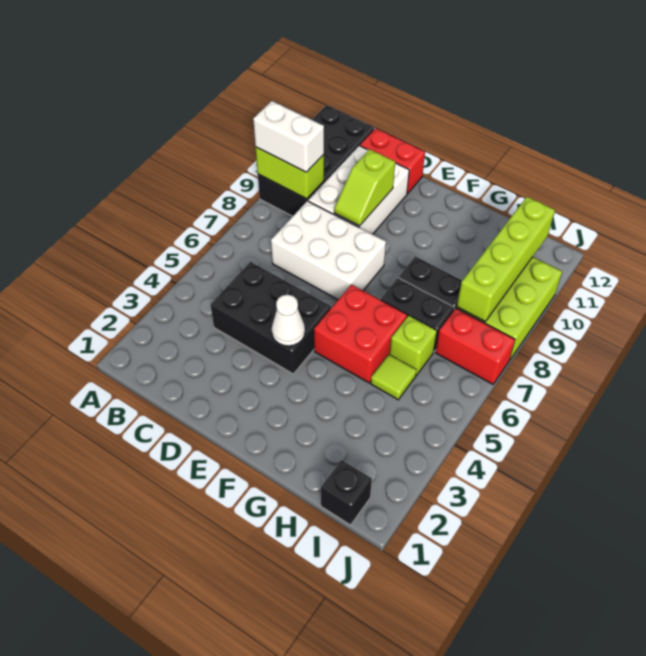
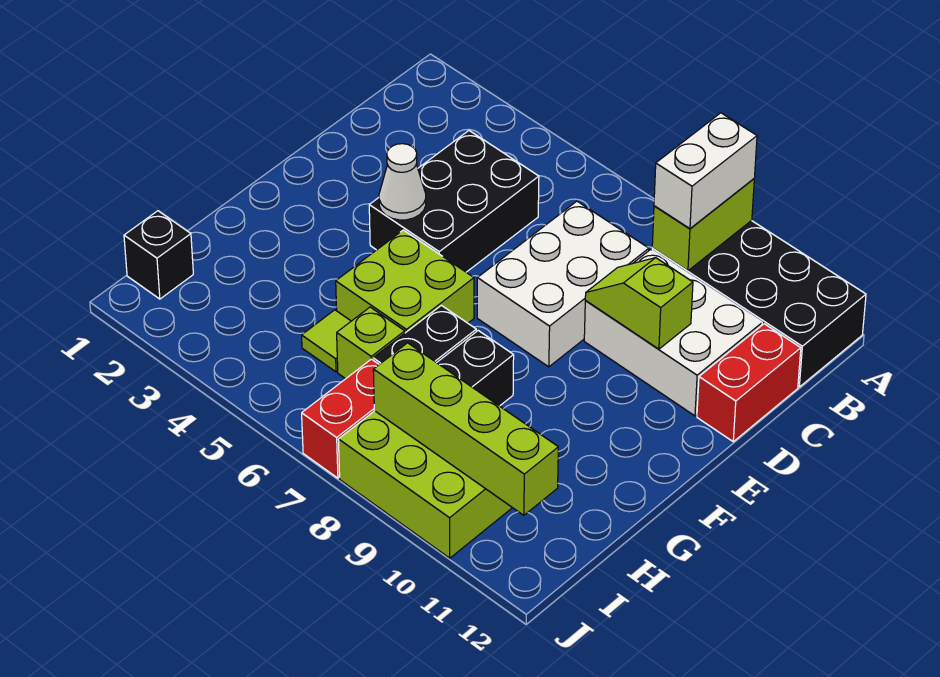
red brick F5:G6 level 1 -> lime brick F5:G6 level 1

